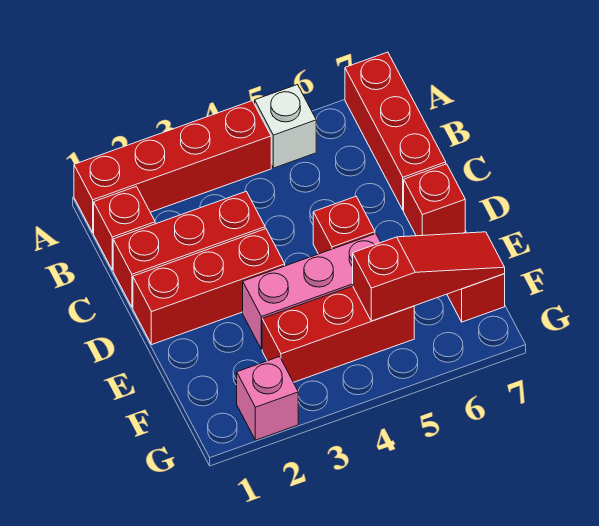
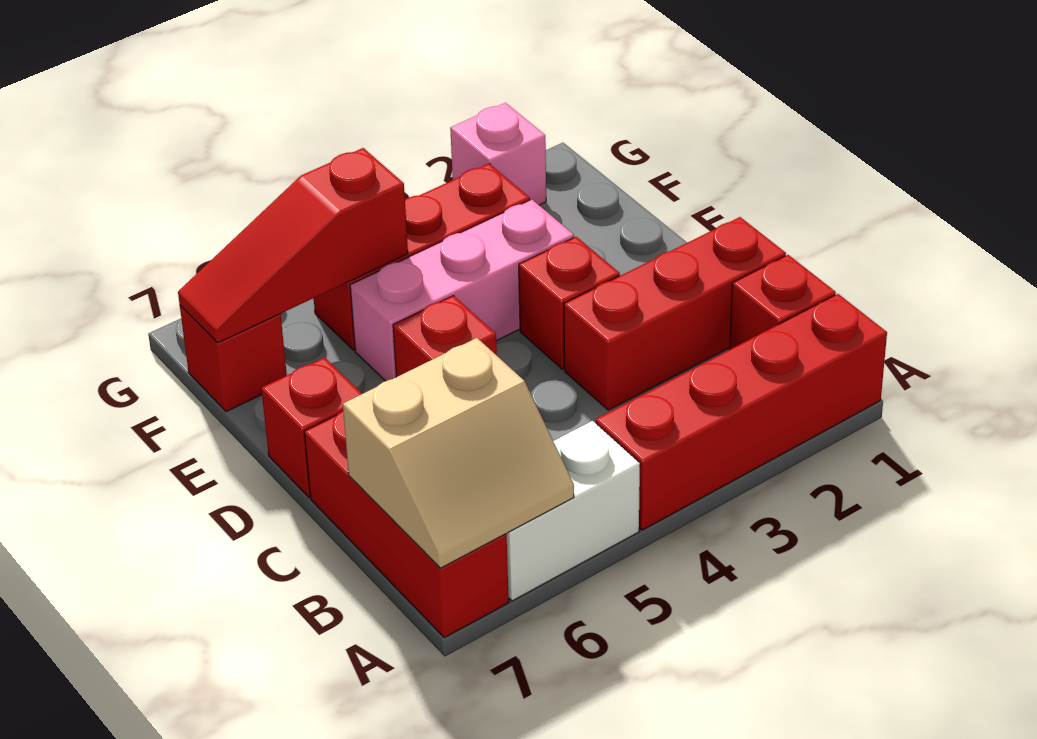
white brick A5 level 1 -> white brick A5:A6 level 1
none -> tan slope A6:B7 level 2 top B
red brick D1:D3 level 1 -> red brick D3 level 1

